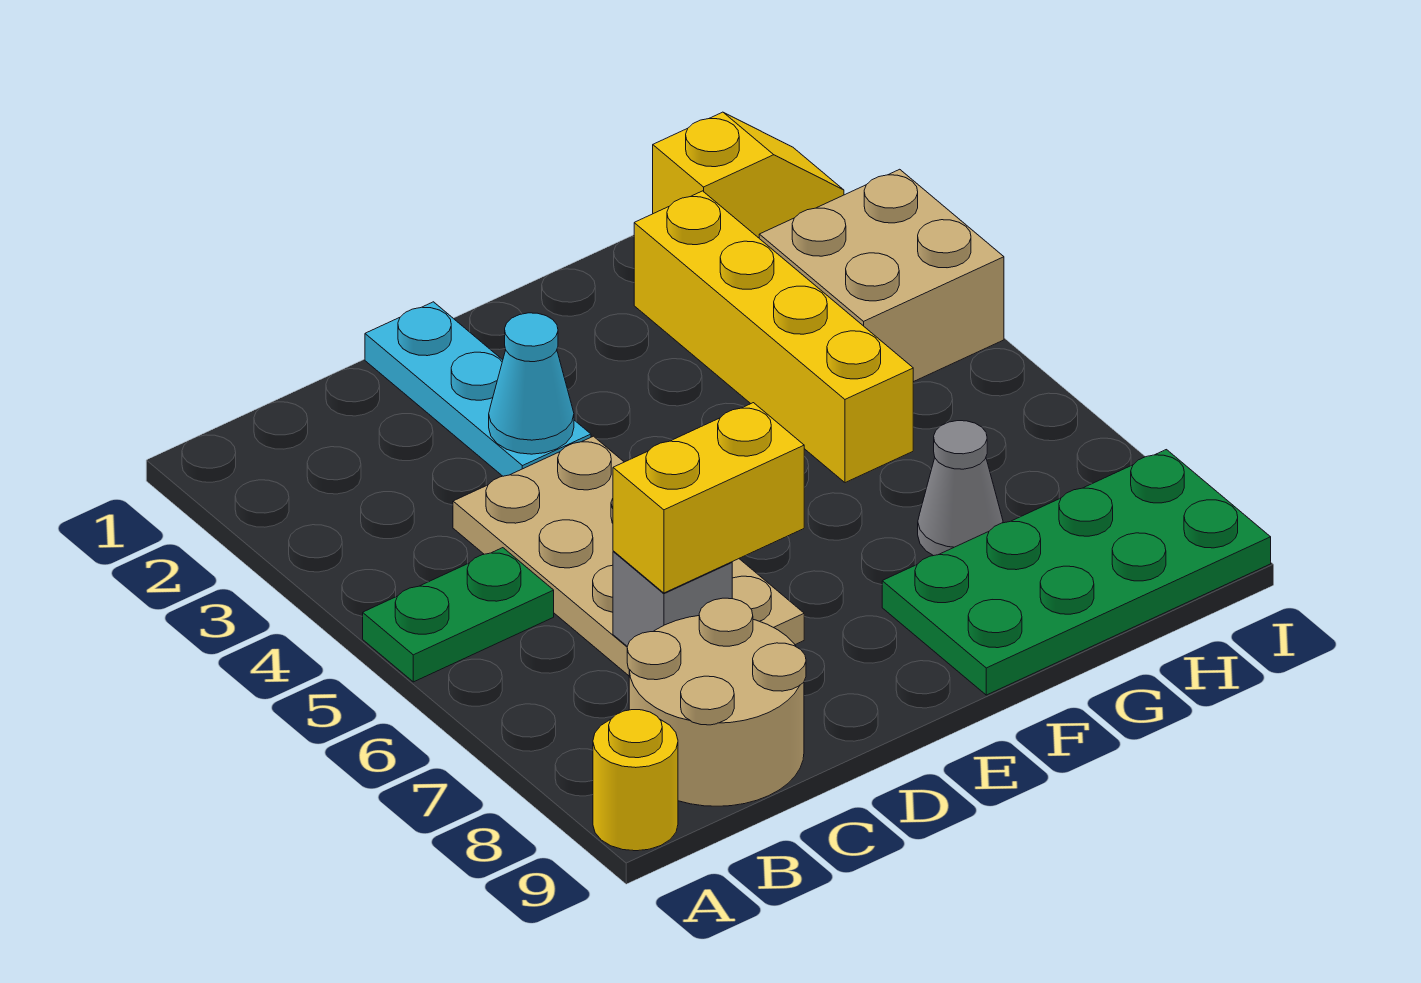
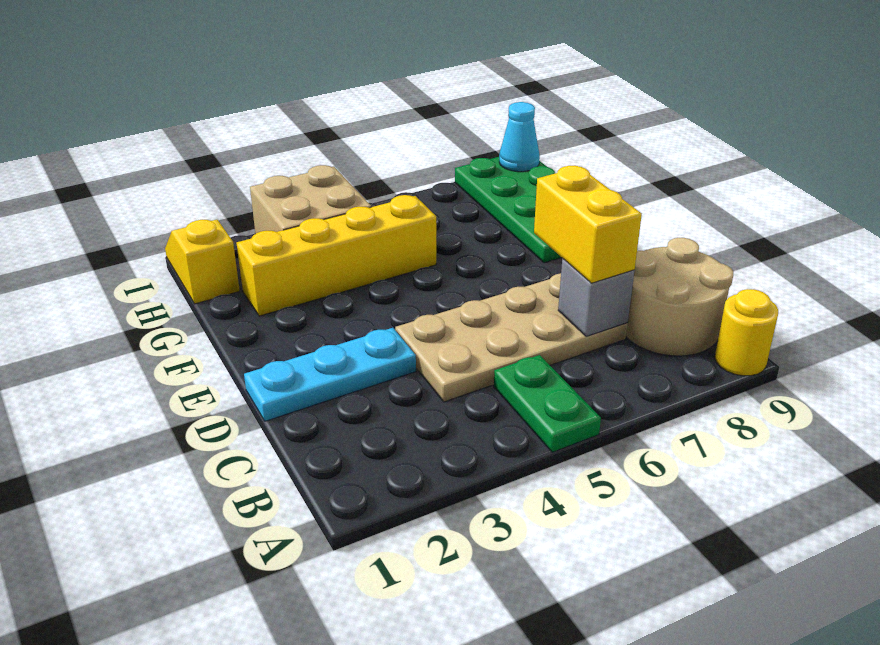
cyan cone D3 level 2 -> cyan cone I9 level 2
grey cone G7 level 1 -> none

